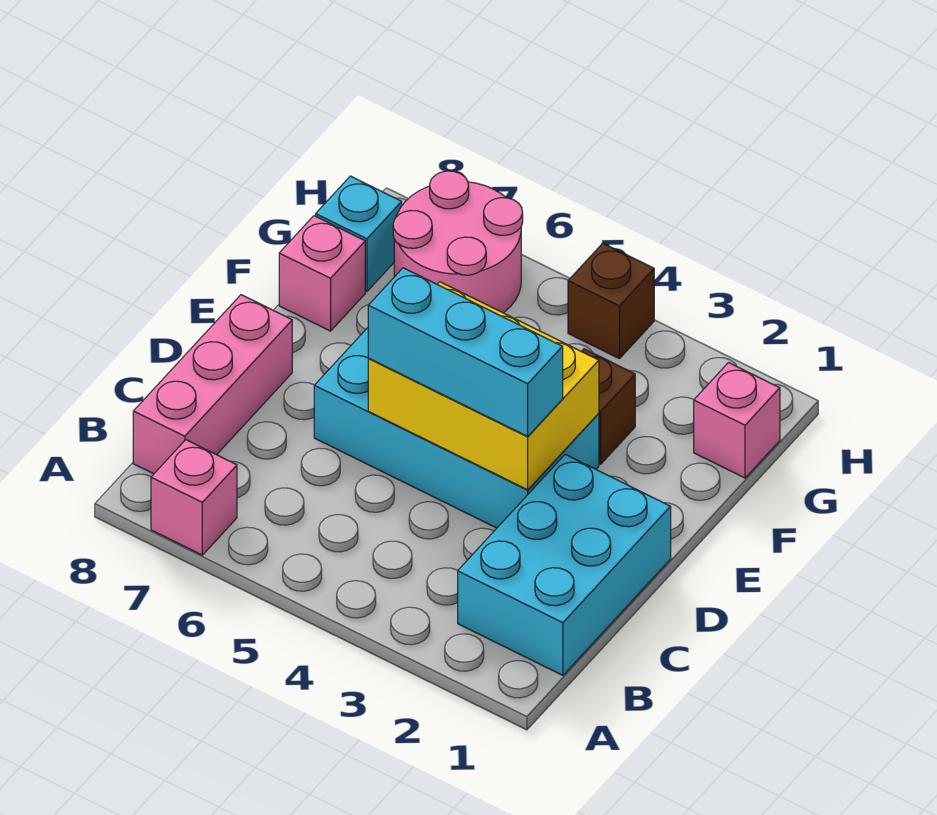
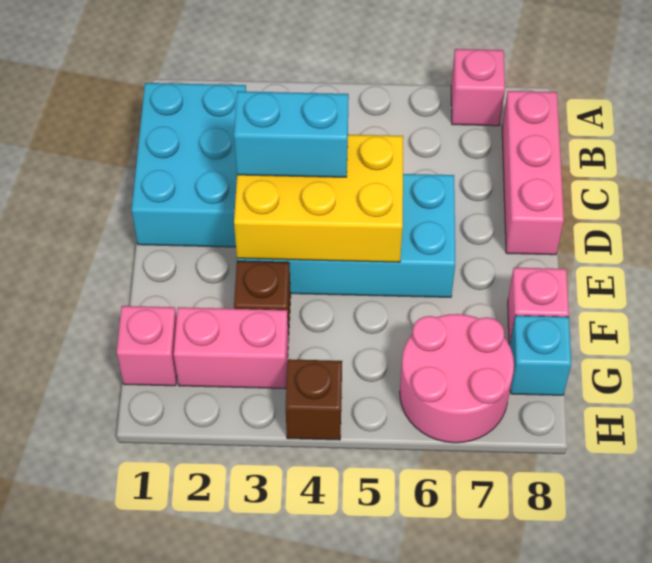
cyan brick D3:D5 level 3 -> cyan brick D3:D4 level 3
none -> pink brick G2:G3 level 1

